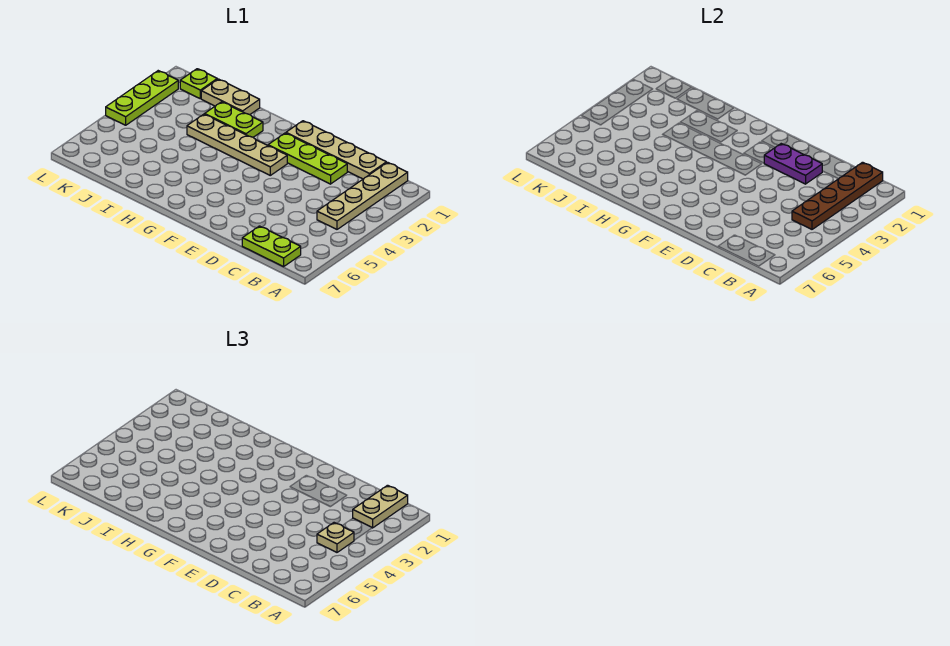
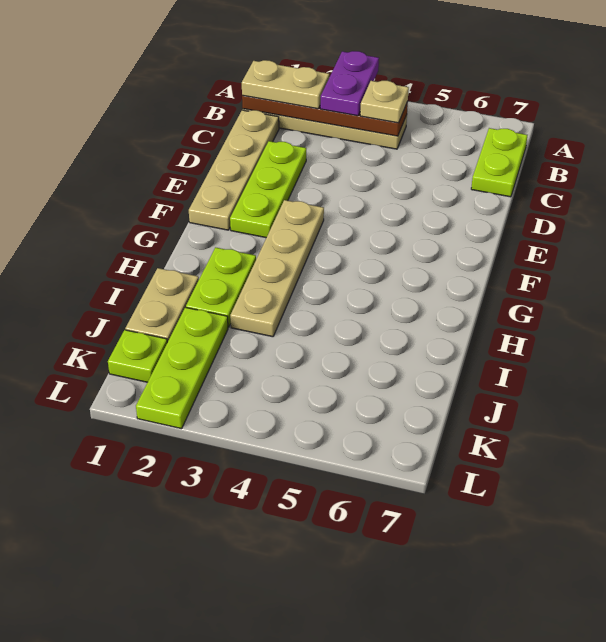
purple plate D2:E2 level 2 -> purple plate A3:B3 level 3
lime plate L2:L4 level 1 -> lime plate J2:L2 level 1

